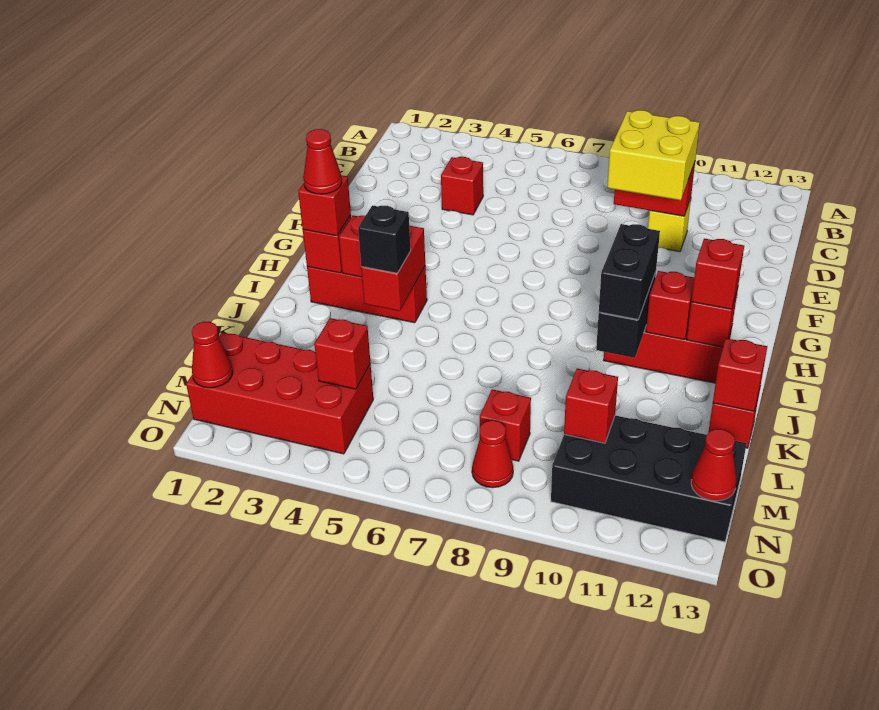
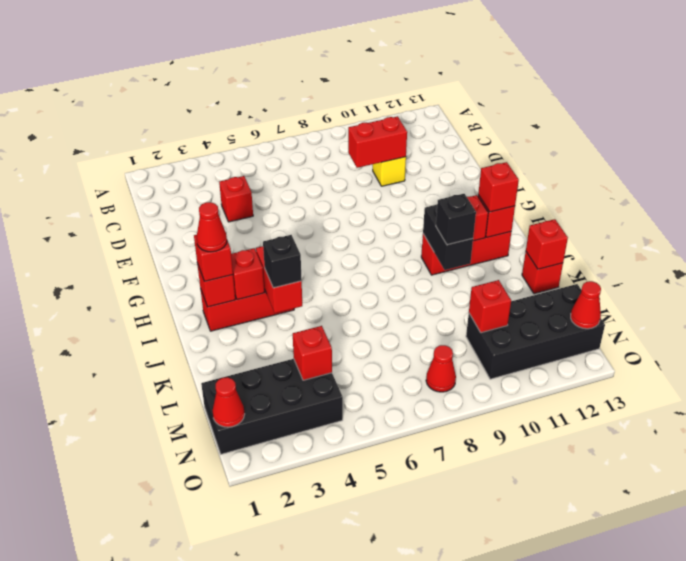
yellow brick D9:E10 level 3 -> none
black brick I10:J10 level 3 -> black brick J10 level 3
red brick M1:N4 level 1 -> black brick M1:N4 level 1
red brick M8 level 1 -> none

